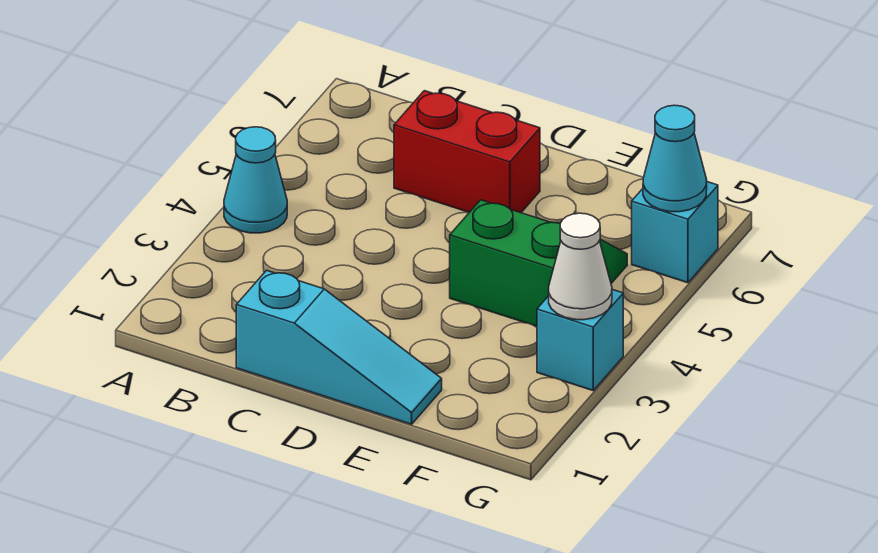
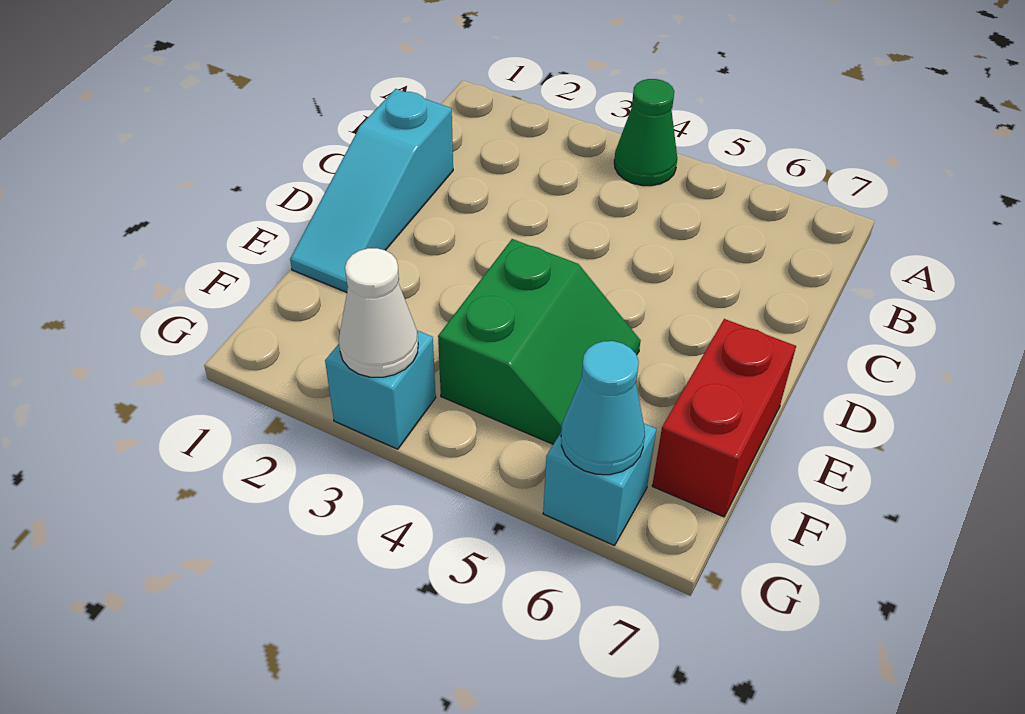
cyan cone A4 level 1 -> green cone A4 level 1
red brick C6:D6 level 1 -> red brick E7:F7 level 1

